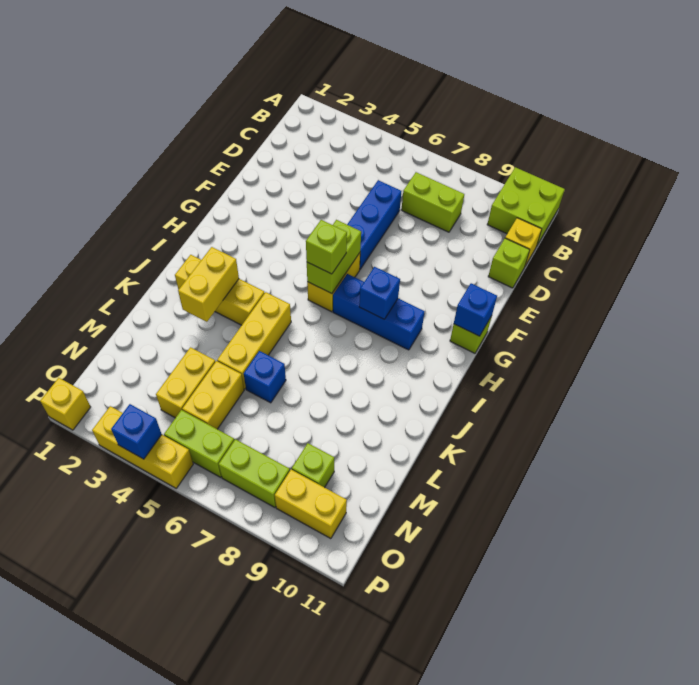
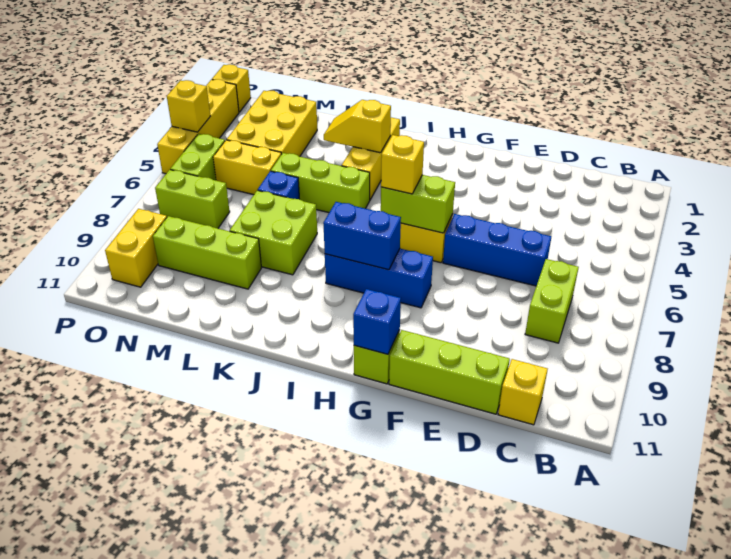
lime brick A10:B11 level 1 -> lime brick K7:L8 level 1
lime brick D11 level 1 -> lime brick D11:F11 level 1
lime brick H6 level 3 -> yellow brick H6 level 3
blue brick H7:H9 level 1 -> blue brick G8:I8 level 1
blue brick H8 level 2 -> blue brick H8:I8 level 2
yellow brick J3:K3 level 2 -> yellow slope J3:K3 level 2 top J
yellow brick J5:L5 level 1 -> lime brick J5:L5 level 1
yellow brick M4:N4 level 1 -> yellow brick M2:N4 level 1
lime brick N9 level 1 -> lime brick L9:N9 level 1
lime brick O7:O8 level 1 -> lime brick N7:O7 level 1
yellow brick P3:P5 level 1 -> yellow brick P2:P5 level 1
blue brick P4 level 2 -> yellow brick P4 level 2

